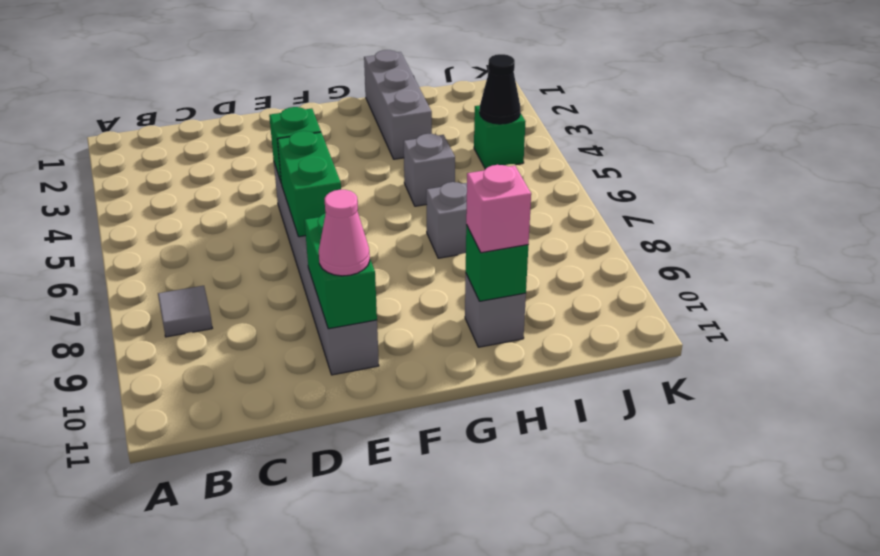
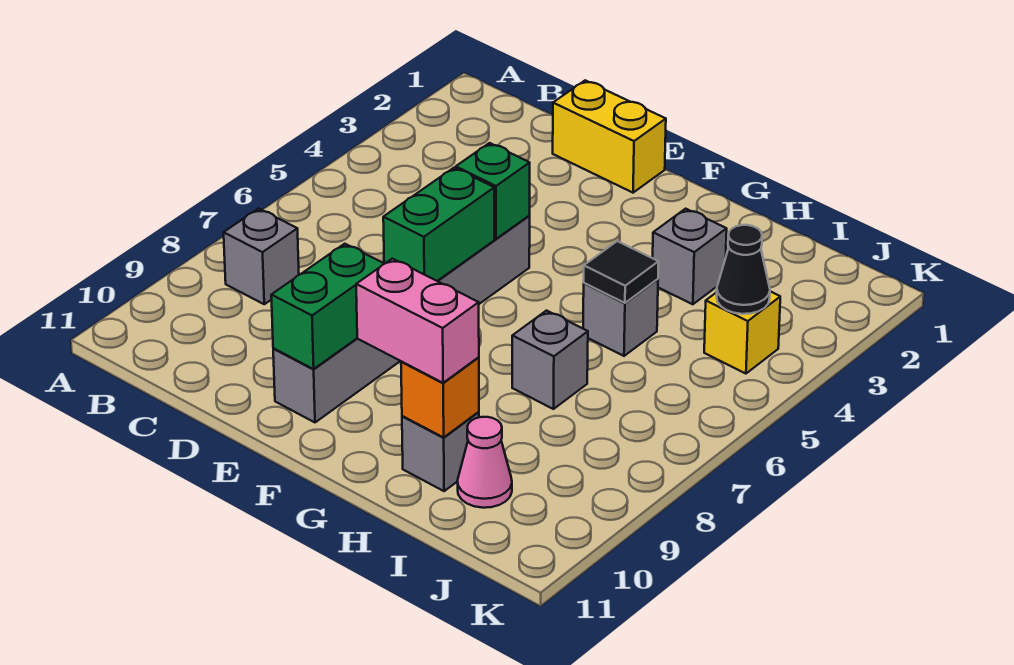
grey tile B8 level 1 -> grey brick B8 level 1
none -> yellow brick D1:E1 level 1
pink cone E10 level 3 -> pink cone I10 level 1
grey brick H1:H3 level 1 -> grey brick H3 level 1
none -> black tile H5 level 2
green brick H10 level 2 -> orange brick H10 level 2
pink brick H10 level 3 -> pink brick G10:H10 level 3
green brick J4 level 1 -> yellow brick J4 level 1

